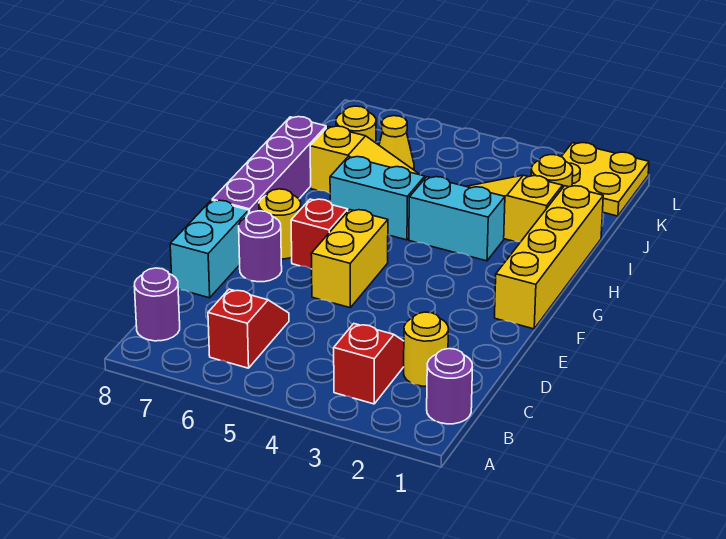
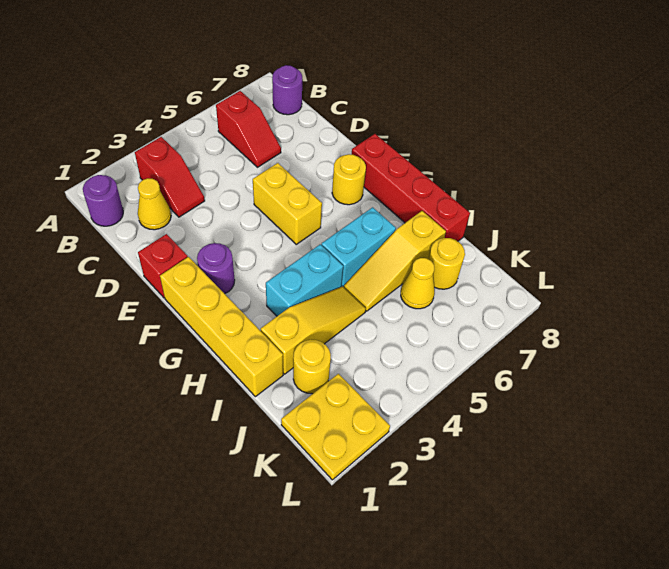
yellow round brick C2 level 1 -> yellow cone C2 level 1
cyan brick D8:E8 level 1 -> none
purple round brick E7 level 1 -> purple round brick F2 level 1
red brick F6 level 1 -> red brick E1 level 1
purple brick F8:I8 level 1 -> red brick F8:I8 level 1

